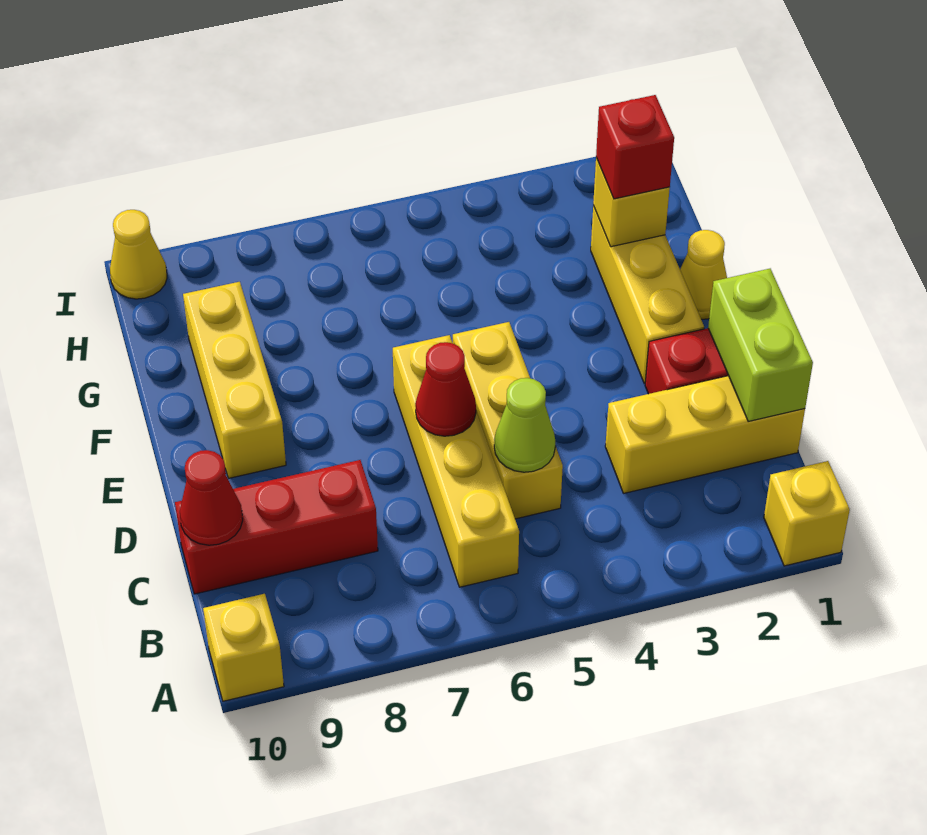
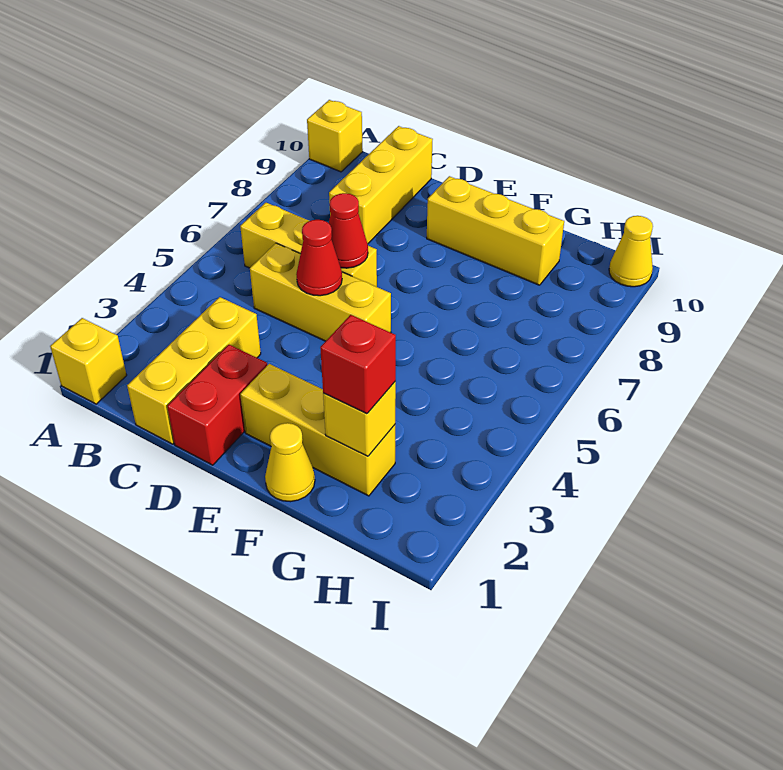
yellow brick B6:E6 level 1 -> yellow brick B6:D6 level 1
lime brick C1:D1 level 2 -> none
lime cone C5 level 2 -> none
red brick C8:C10 level 1 -> yellow brick C8:C10 level 1
red cone C10 level 2 -> red cone D5 level 2

